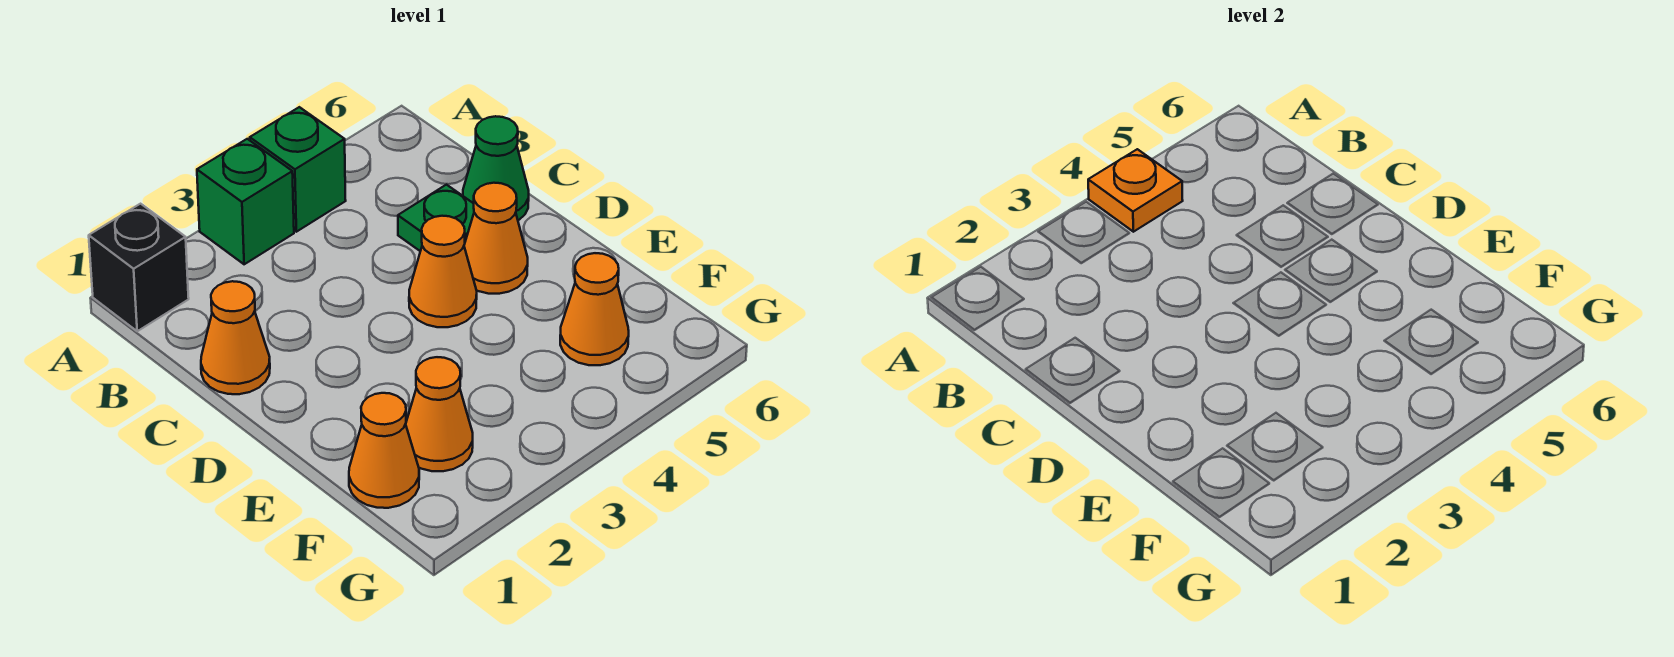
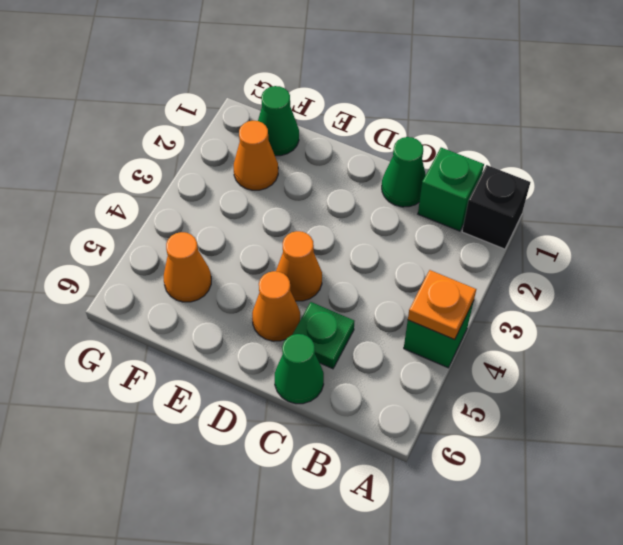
green brick A3 level 1 -> green brick B1 level 1
orange cone C1 level 1 -> green cone C1 level 1
orange cone F1 level 1 -> green cone F1 level 1

